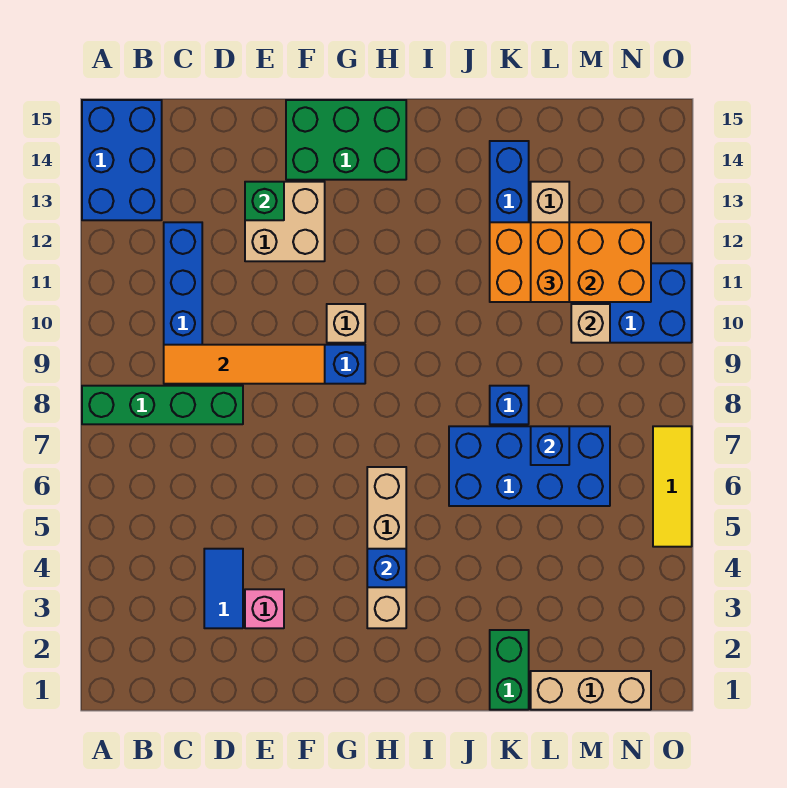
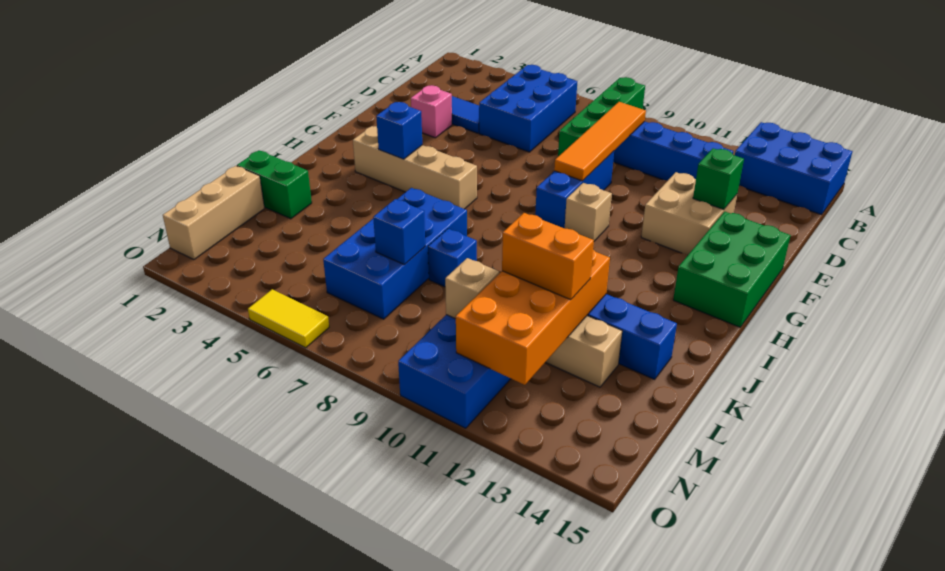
none -> blue brick B5:D6 level 1
yellow tile O5:O7 level 1 -> yellow tile O5:O6 level 1

